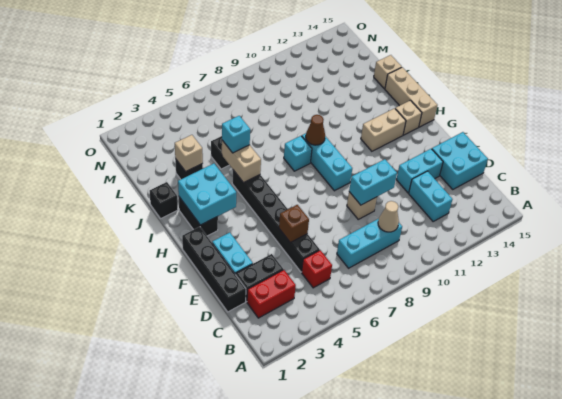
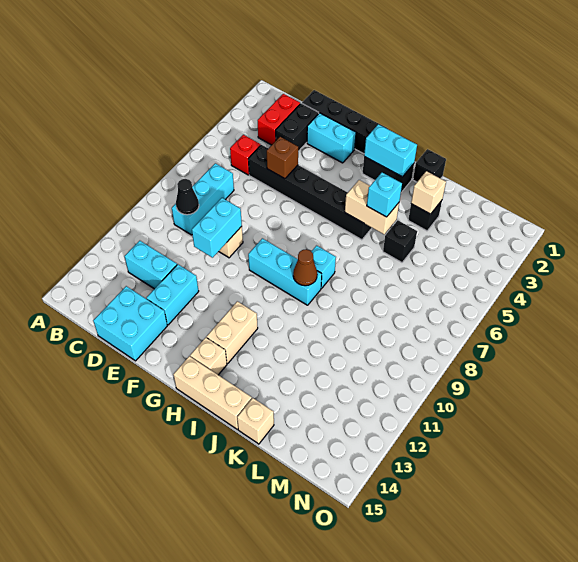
tan cone C9 level 2 -> black cone C9 level 2
cyan brick H2:I3 level 2 -> cyan brick H2:I2 level 2

